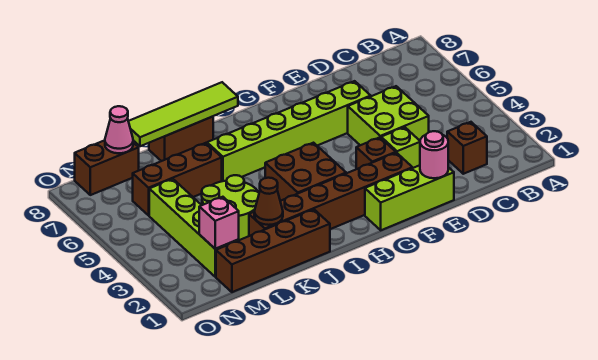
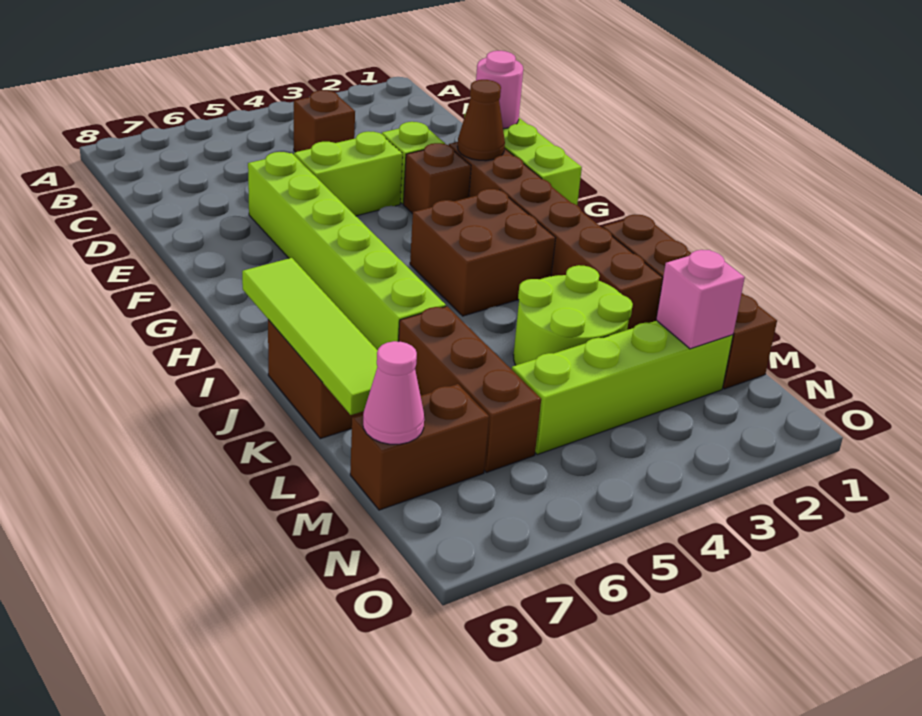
brown brick C2 level 1 -> brown brick C4 level 1
lime brick D4:E5 level 1 -> lime brick E4:E5 level 1
brown cone K2 level 2 -> brown cone F2 level 2
brown brick M8:N8 level 1 -> brown brick M7:M8 level 1

